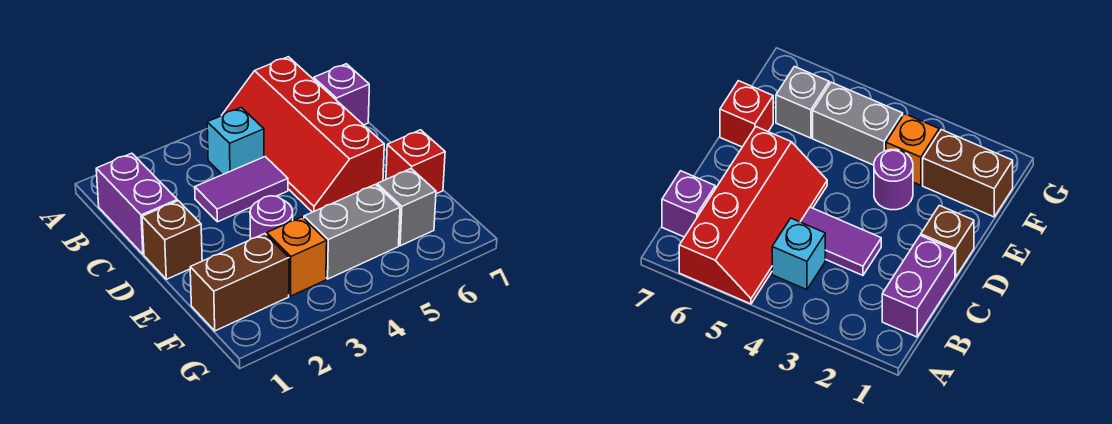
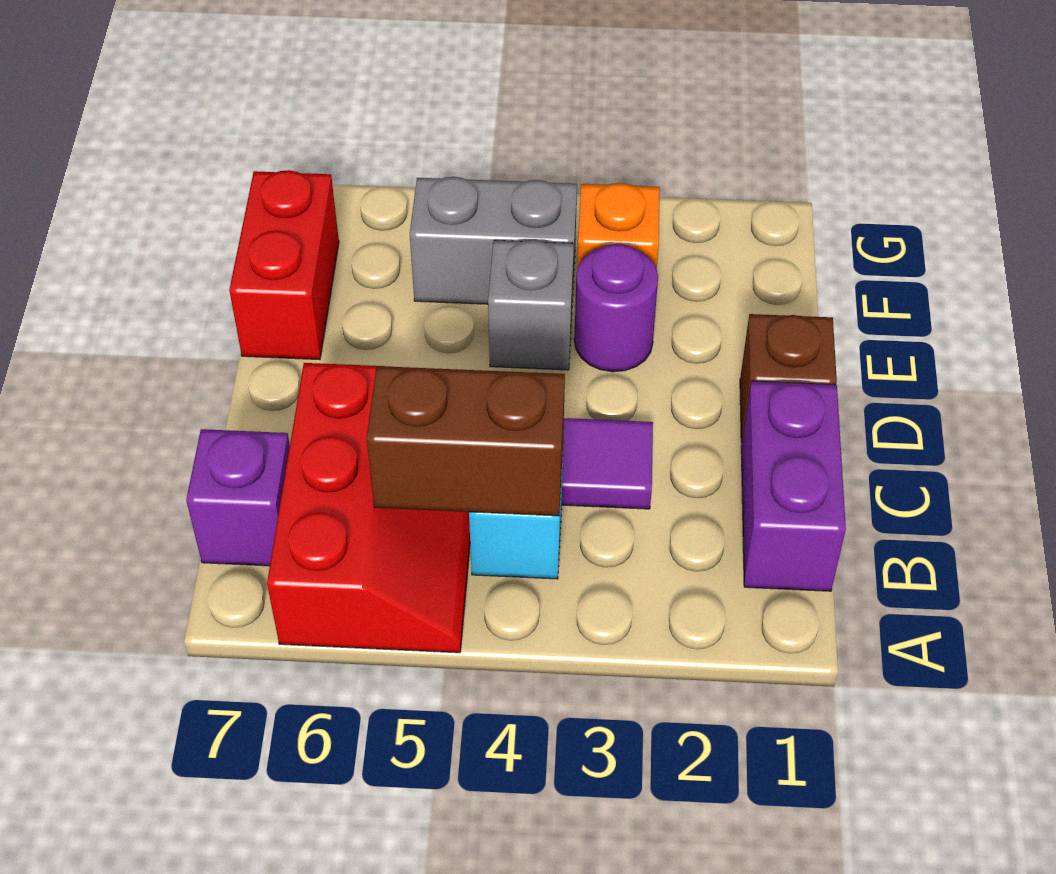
red slope A5:D6 level 1 top 6 -> red slope A5:C6 level 1 top 6
red brick E7 level 1 -> red brick E7:F7 level 1
brown brick F1:F2 level 1 -> brown brick B4:B5 level 2
grey brick F6 level 1 -> grey brick E4 level 1

